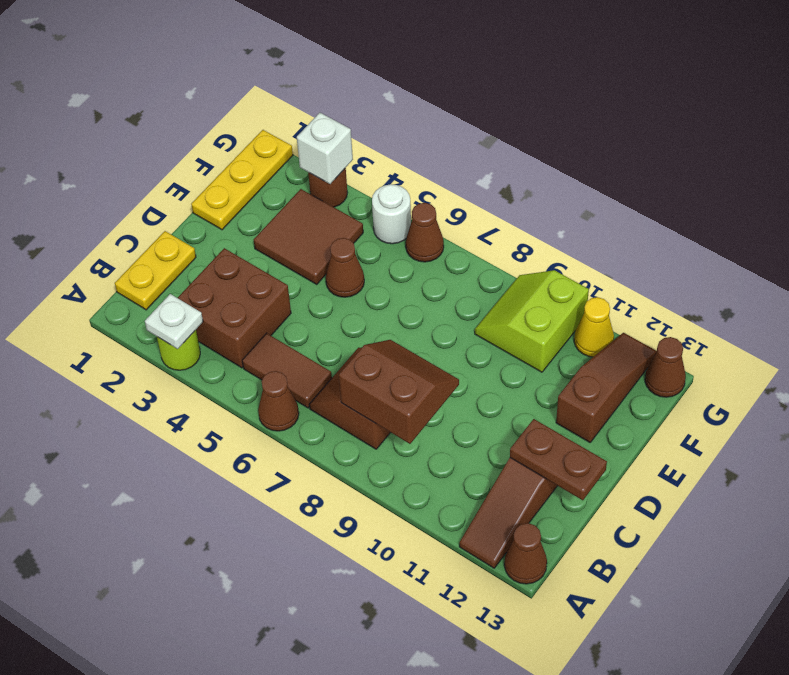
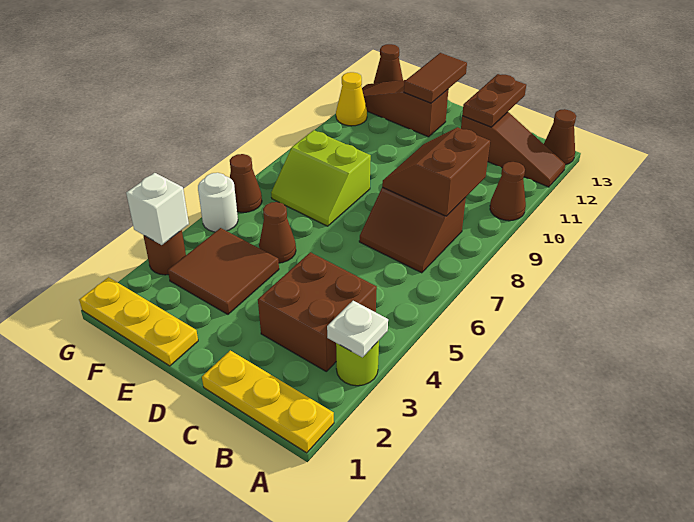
brown cone A6 level 1 -> brown cone A10 level 1
yellow plate B1:C1 level 1 -> yellow plate A1:C1 level 1
brown tile B5:B6 level 1 -> brown tile E12:E13 level 2
lime slope F9:G10 level 1 top 10 -> lime slope E7:F8 level 1 top 8

